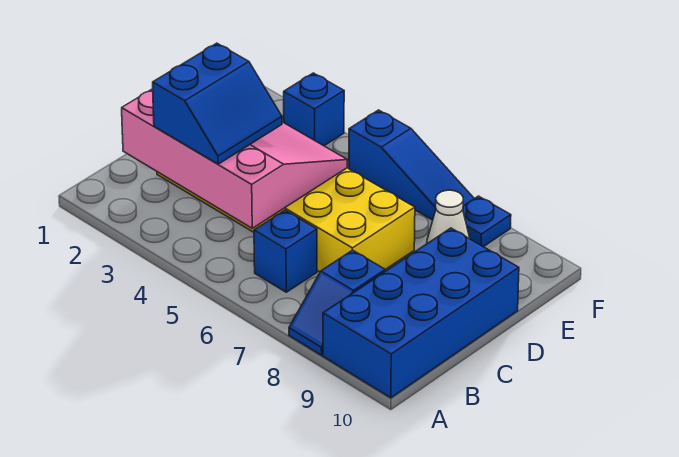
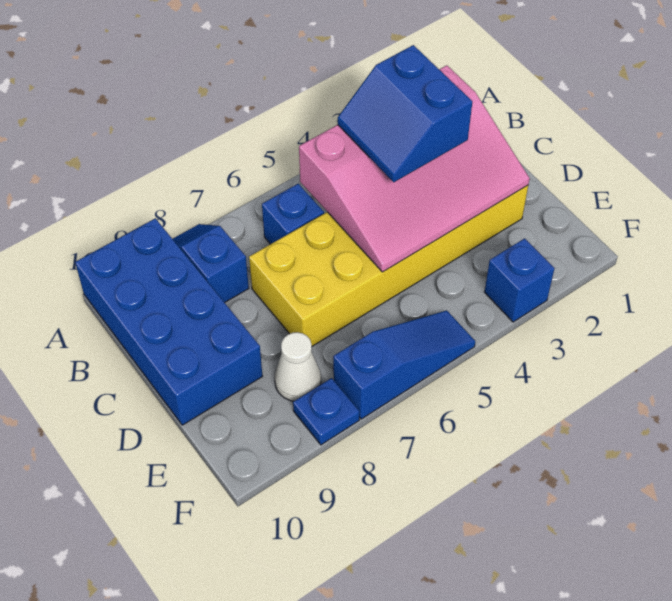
blue slope F5:F7 level 1 top 5 -> blue slope F5:F7 level 1 top 7

